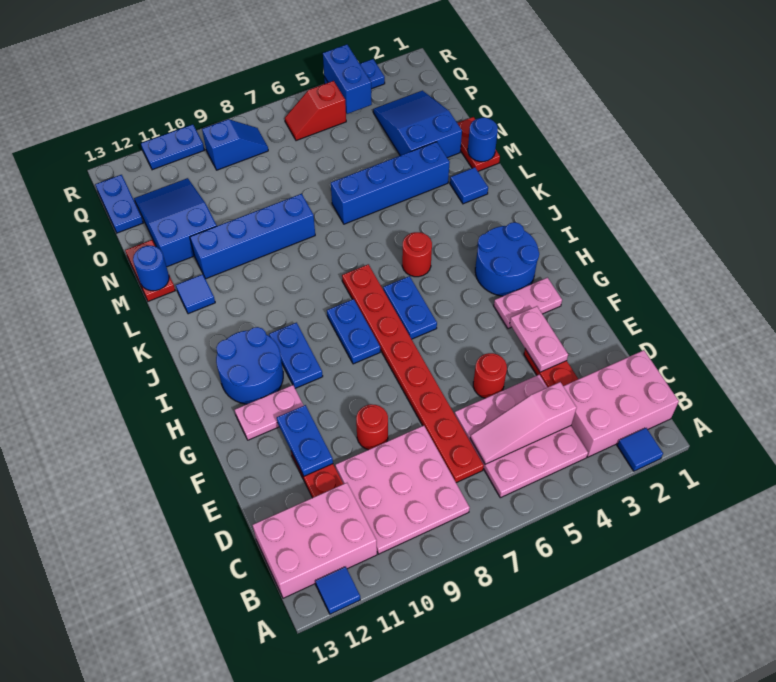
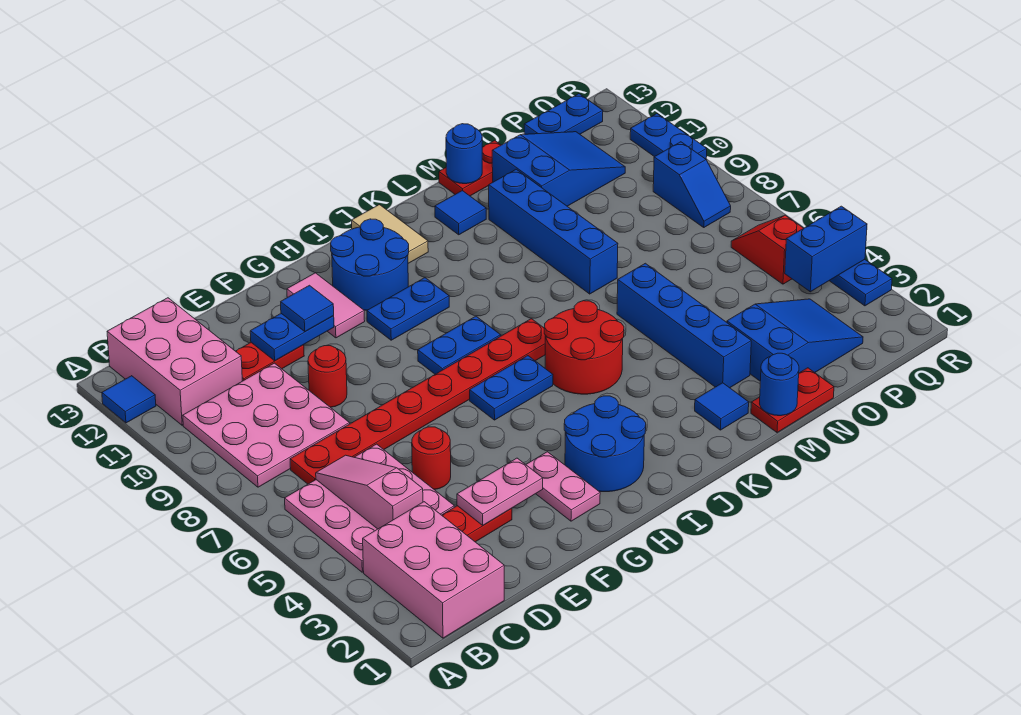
blue tile A2 level 1 -> blue tile F11 level 3
pink plate G11:G12 level 1 -> pink tile G11:G12 level 1
red round brick J5 level 1 -> red round brick J5:K6 level 1
none -> tan tile J12:J13 level 1

